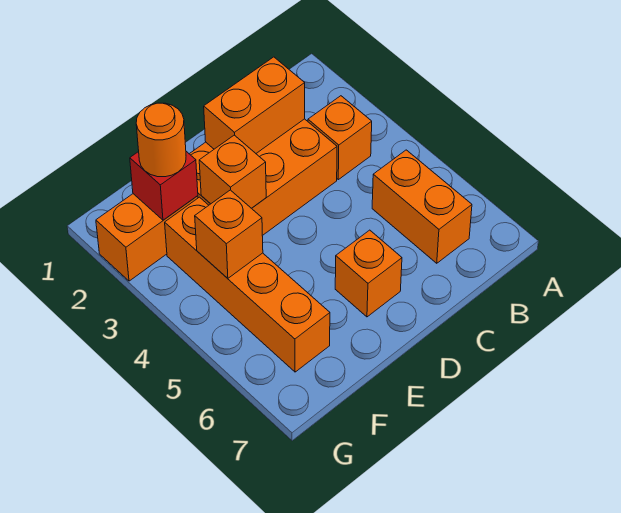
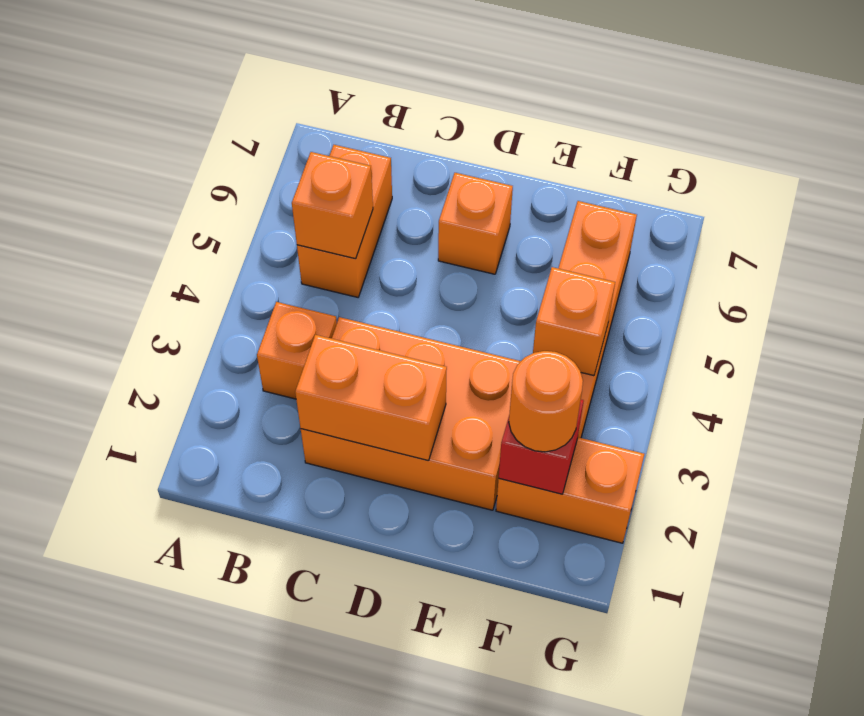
orange brick E3 level 2 -> orange brick B5 level 2

